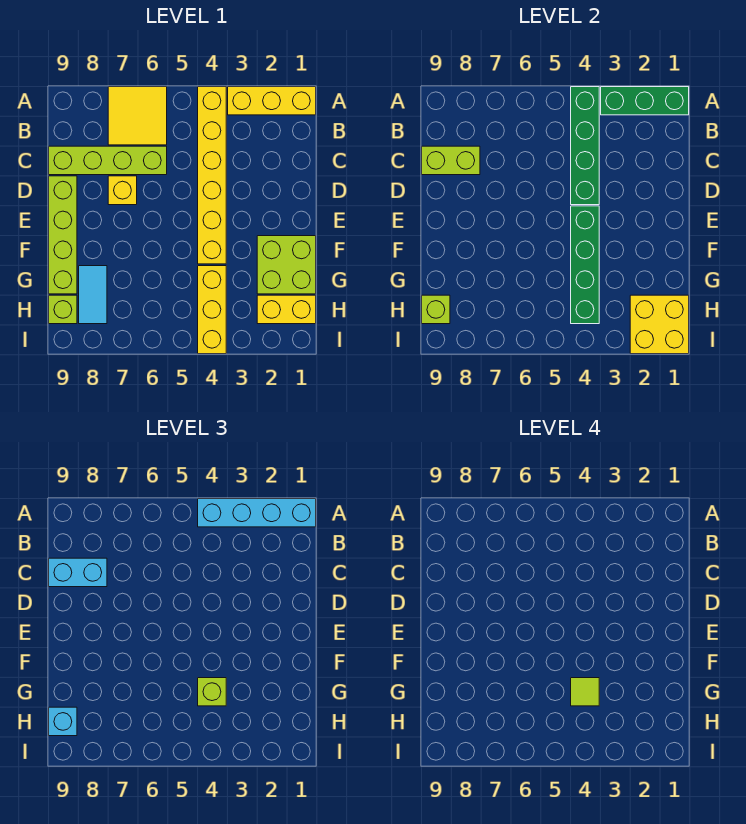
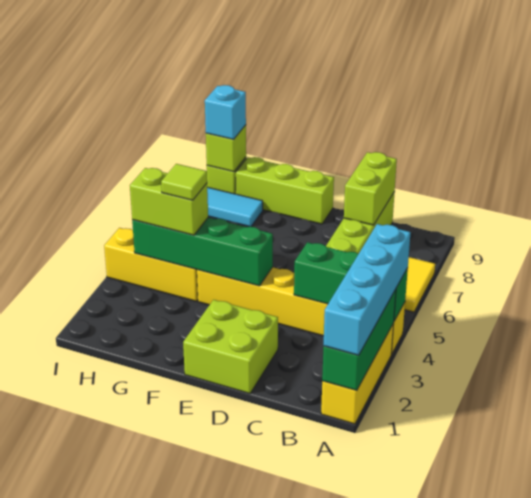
green brick A4:D4 level 2 -> green brick A4:C4 level 2
cyan brick C8:C9 level 3 -> none
yellow brick D7 level 1 -> none
lime brick D9:G9 level 1 -> lime brick E9:G9 level 1
lime brick F1:G2 level 1 -> lime brick D1:E2 level 1
lime brick G4 level 3 -> lime brick G4:H4 level 3
yellow brick H1:H2 level 1 -> none
yellow brick H1:I2 level 2 -> none

